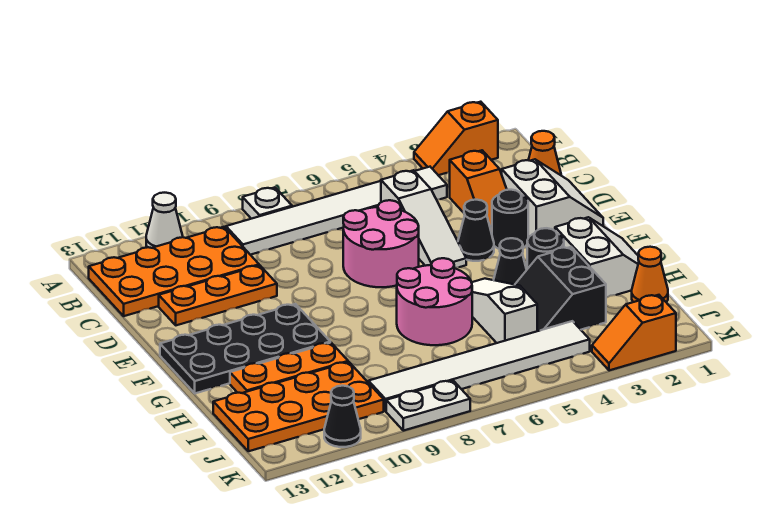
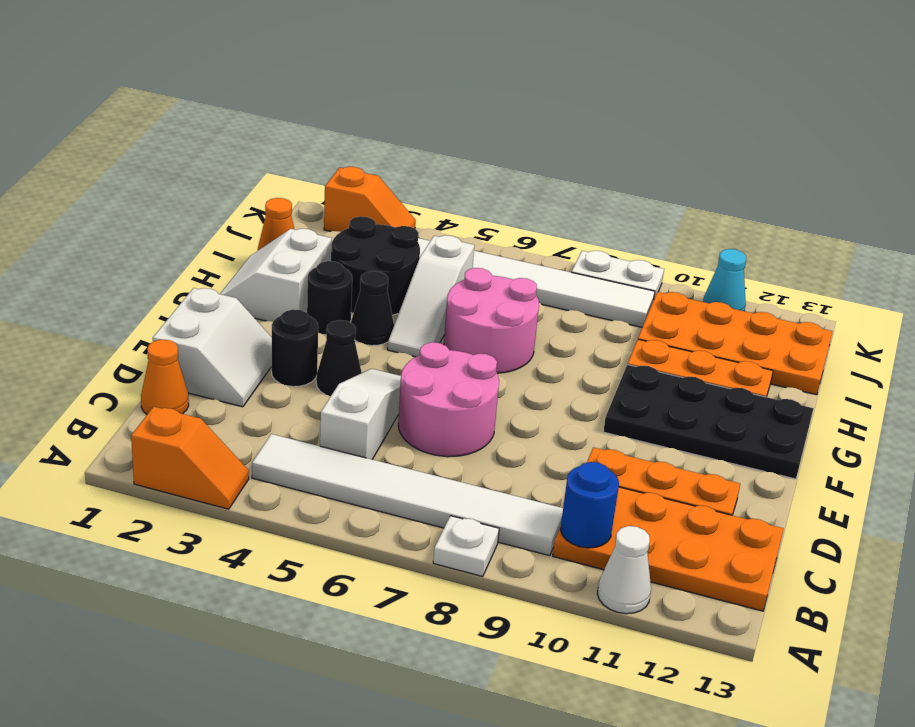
none -> blue round brick B10 level 2
orange slope C3:D3 level 1 top C -> none
white slope D1:E2 level 1 top 2 -> white slope D1:E2 level 1 top 1
black slope H3:I4 level 1 top 3 -> black round brick H3:I4 level 1
black cone K11 level 1 -> cyan cone K11 level 1

